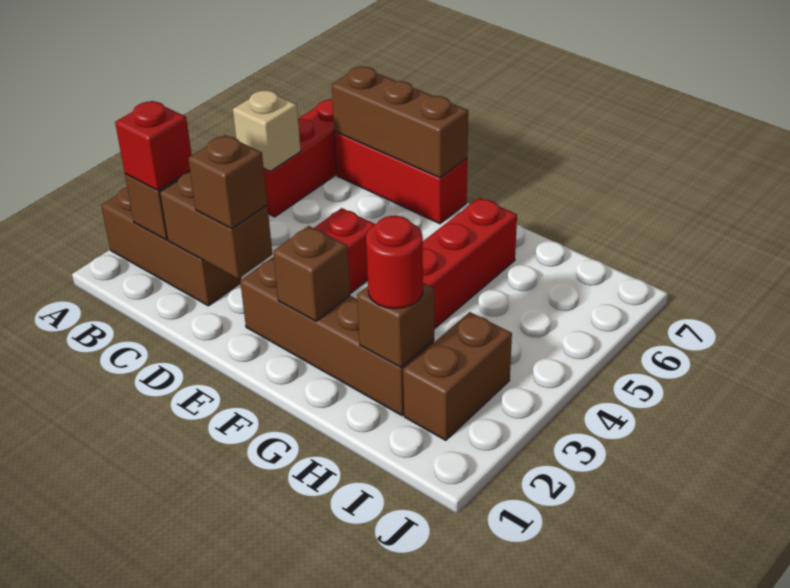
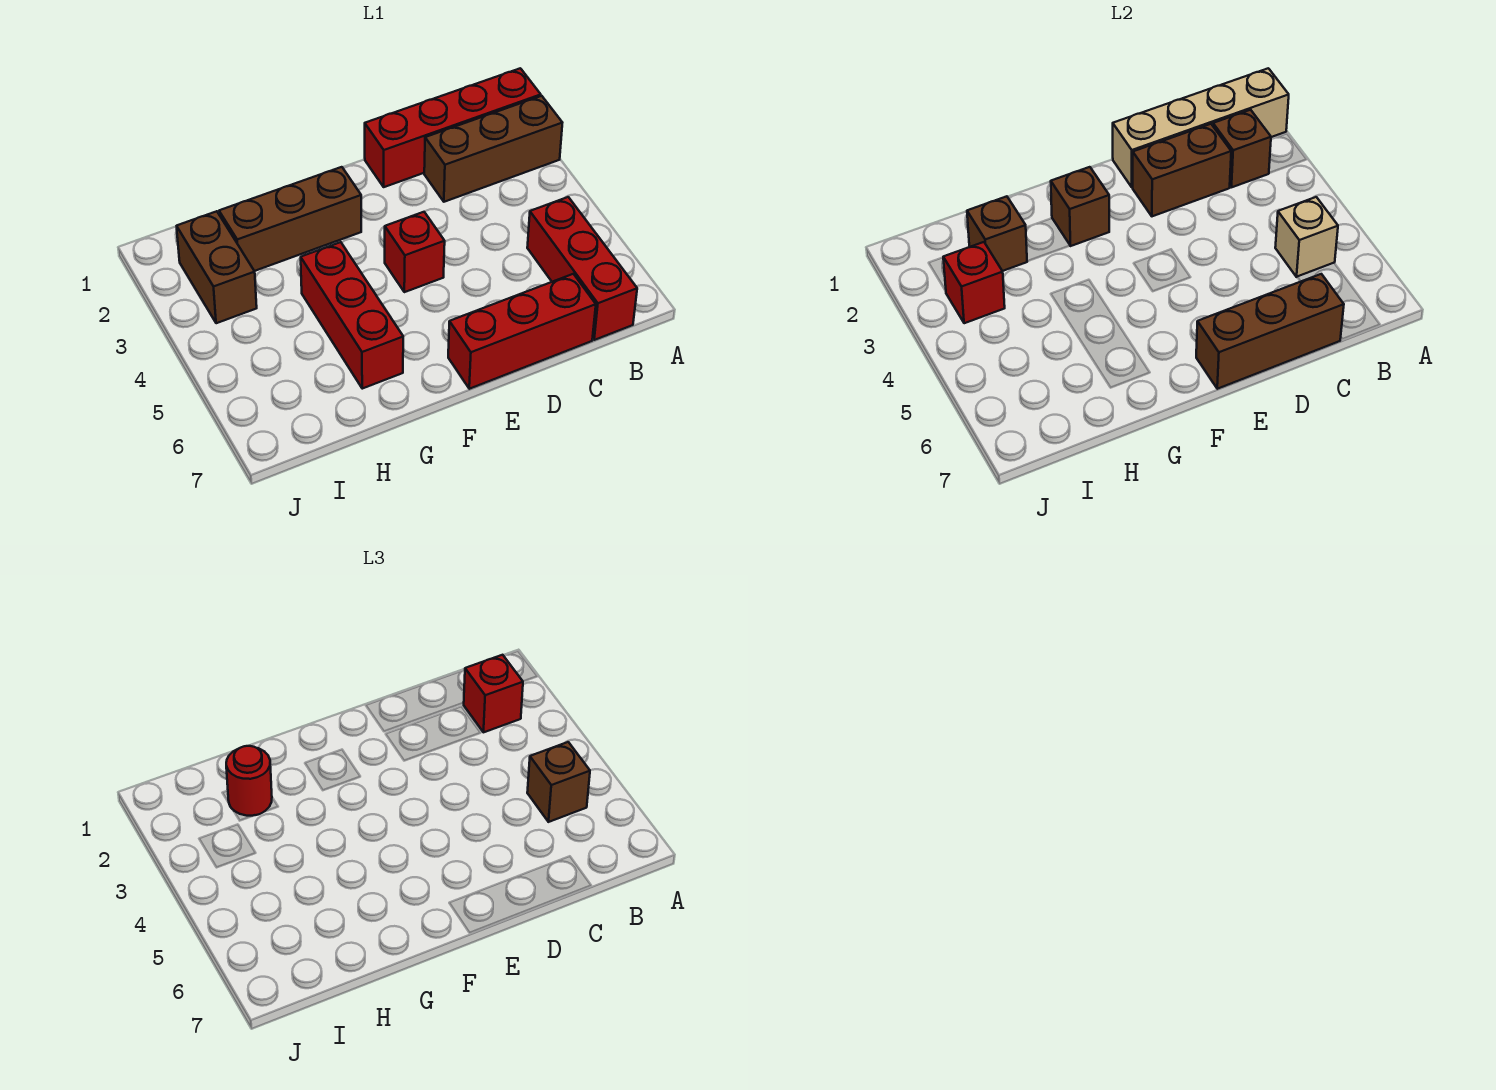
none -> red brick A1:D1 level 1
none -> tan brick A1:D1 level 2
brown brick D2 level 3 -> brown brick B5 level 3
brown brick E2:H2 level 1 -> brown brick F2:H2 level 1
none -> red brick I3 level 2

